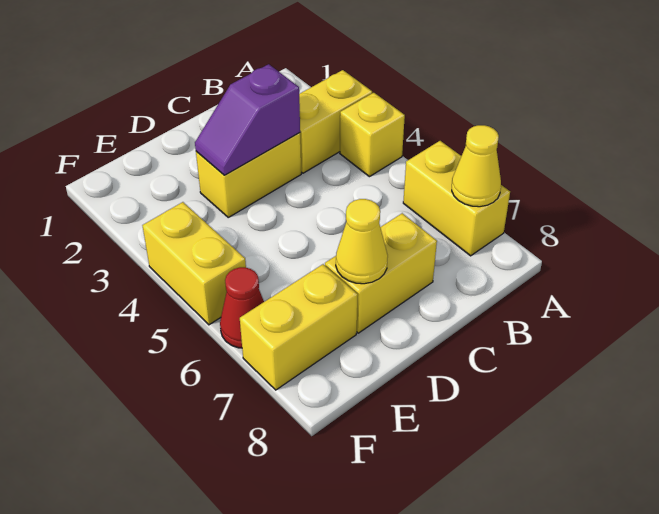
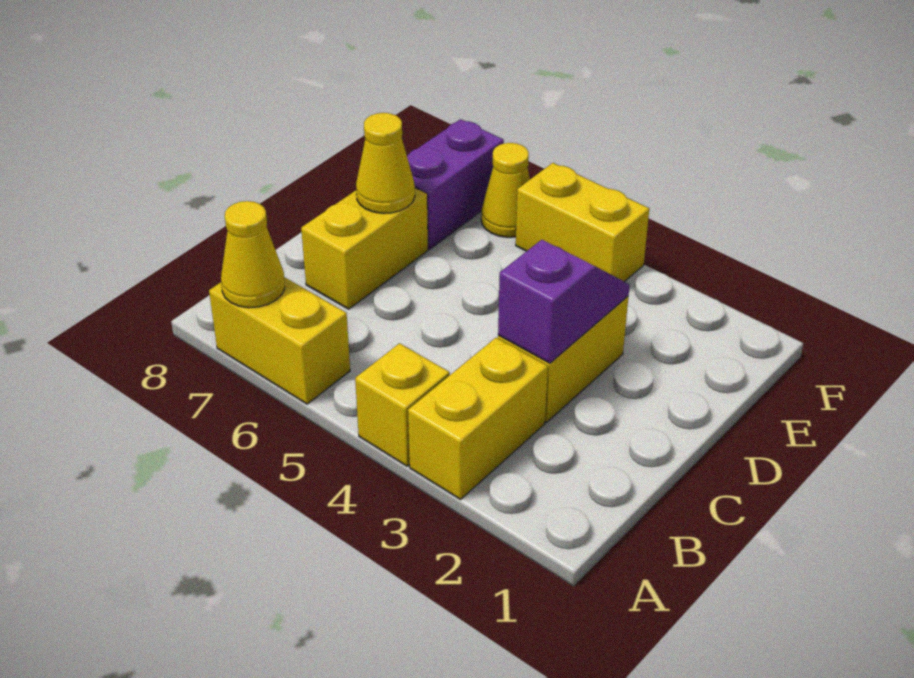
yellow brick E7:F7 level 1 -> purple brick E7:F7 level 1
red cone F6 level 1 -> yellow cone F6 level 1

